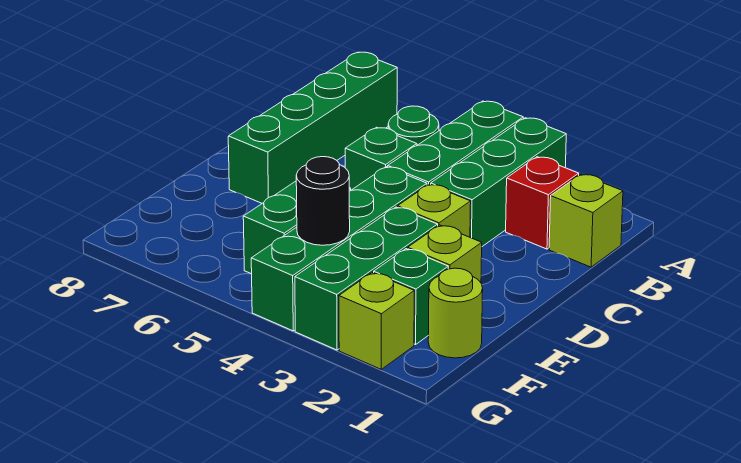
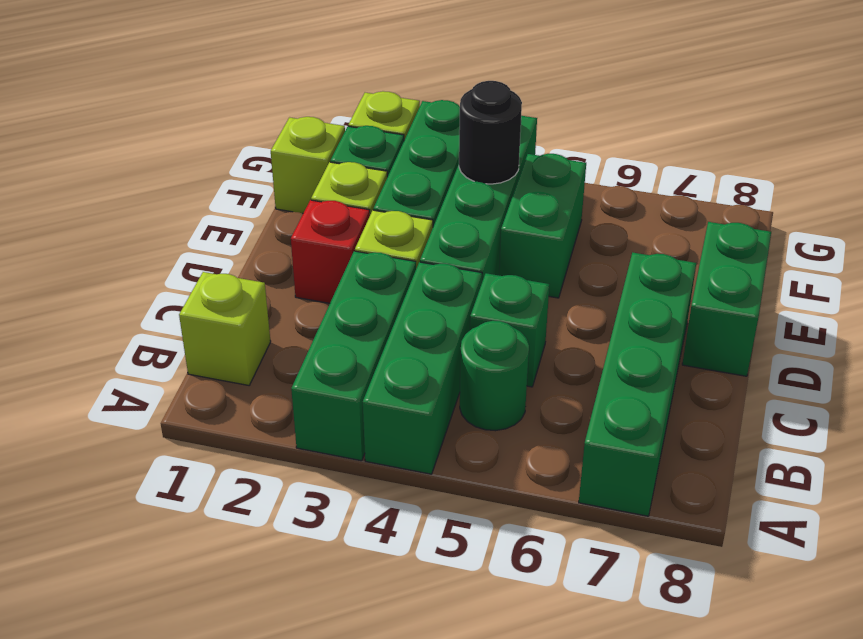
red brick B2 level 1 -> red brick D2 level 1
none -> green brick D8:E8 level 1
lime round brick F1 level 1 -> lime brick F1 level 1

